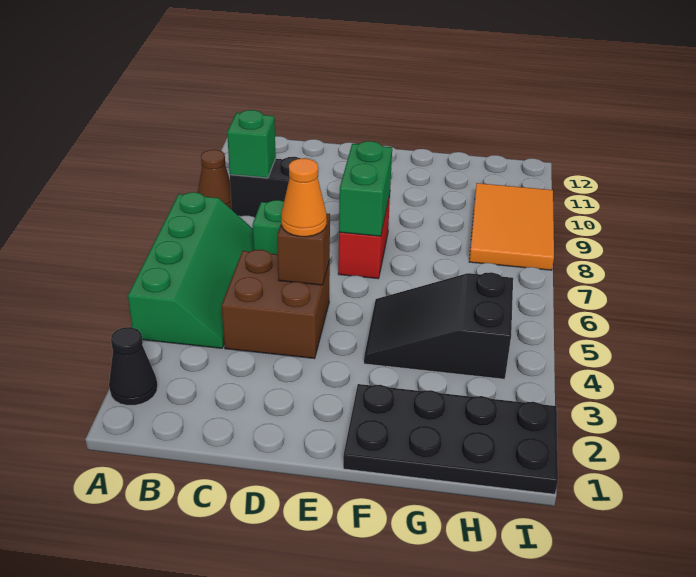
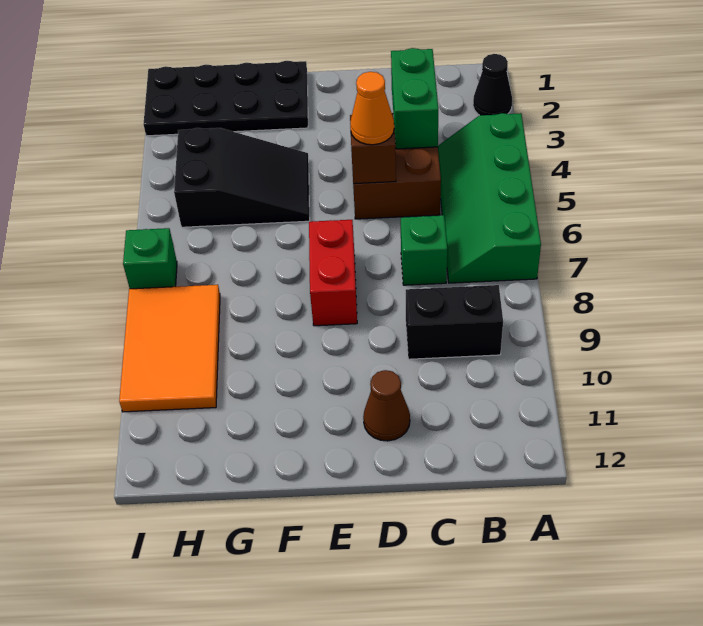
brown cone A9 level 1 -> brown cone D11 level 1
green brick B9 level 2 -> green brick I7 level 1
green brick E7:E8 level 2 -> green brick C3:C4 level 2

